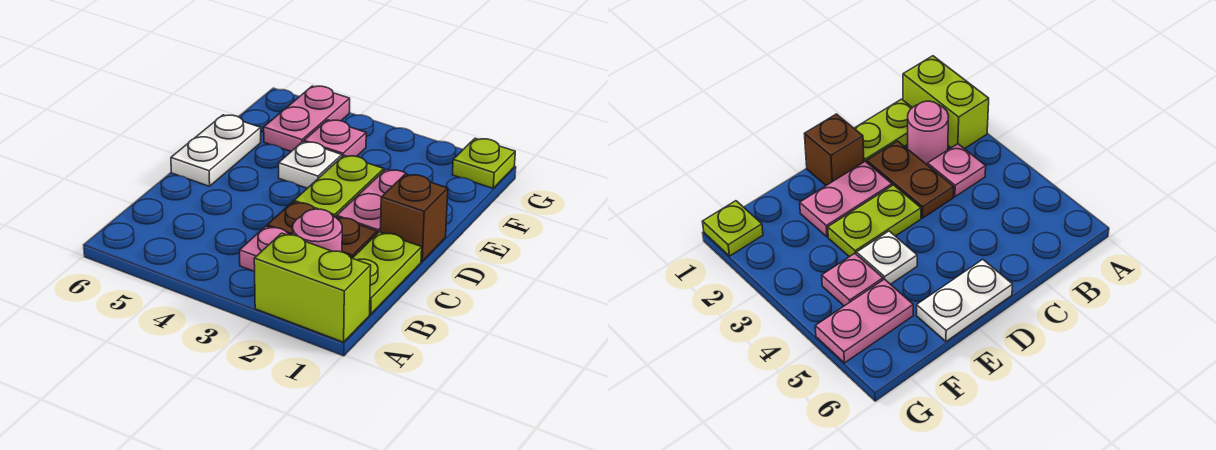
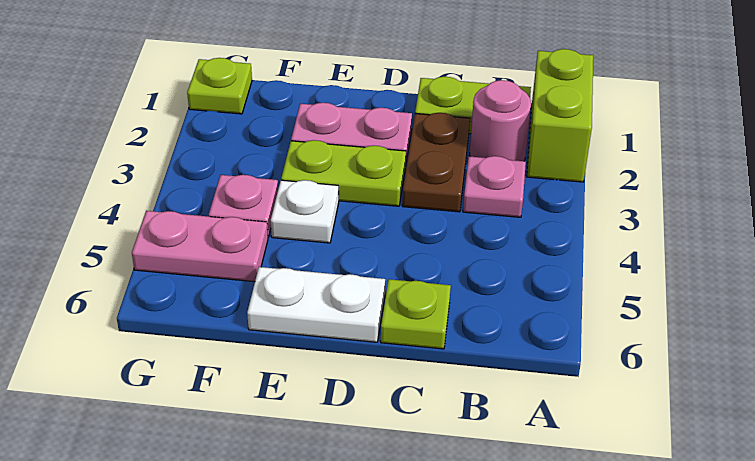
none -> lime plate C6 level 1
brown brick D1 level 1 -> none

